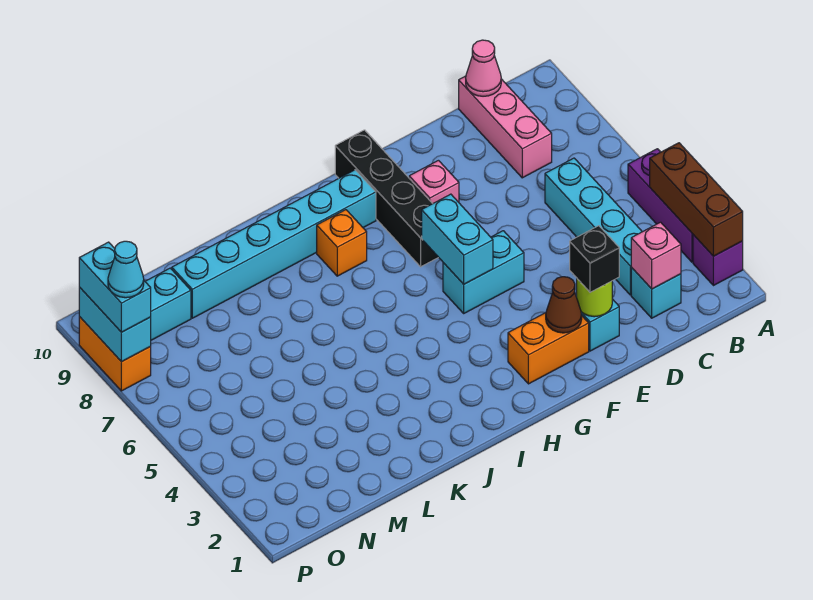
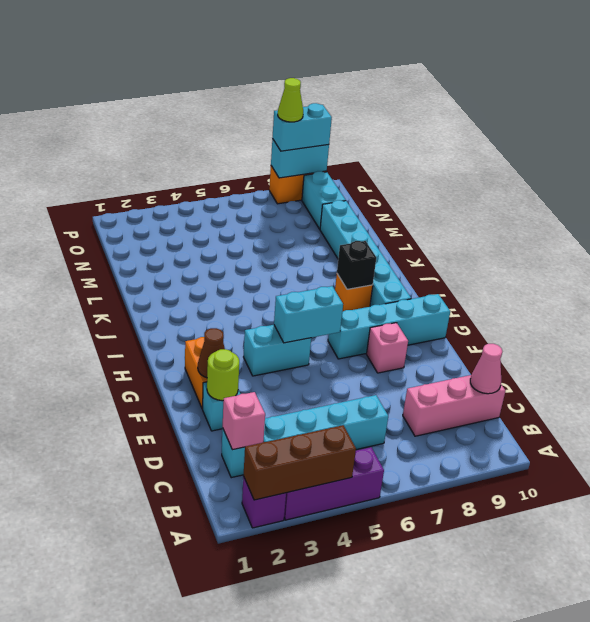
black brick E2 level 3 -> black brick I8 level 2
cyan brick F5:G5 level 1 -> cyan brick G4:G5 level 1
black brick G7:G10 level 1 -> cyan brick G7:G10 level 1
cyan cone P8 level 4 -> lime cone P8 level 4

